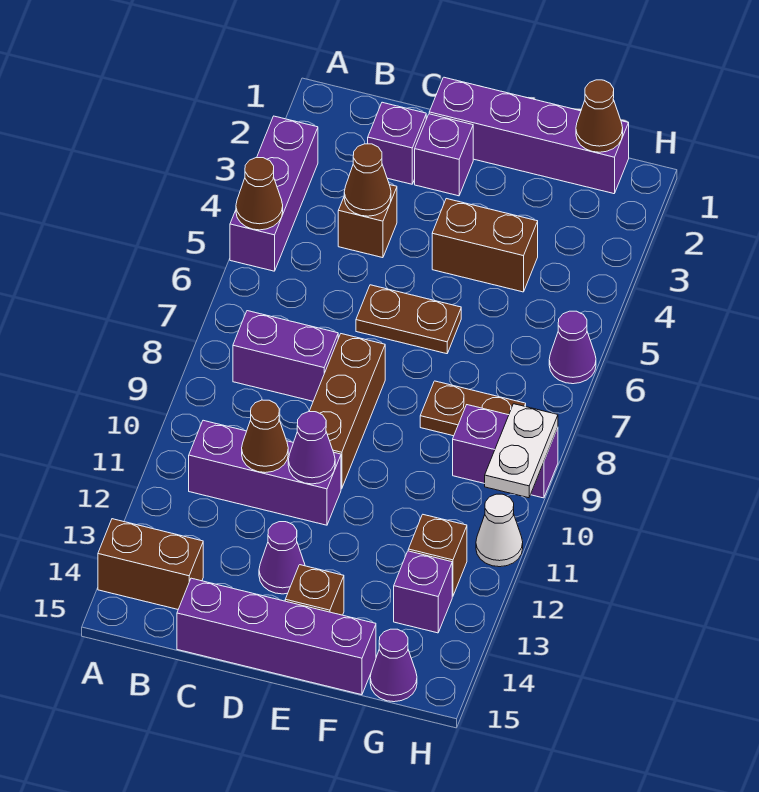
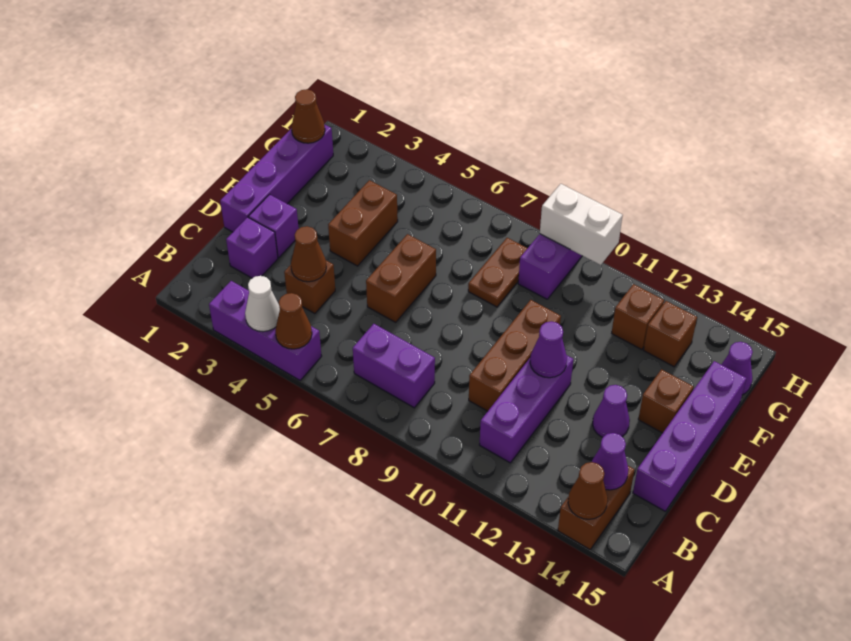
purple brick B8:C8 level 1 -> purple brick B7:B8 level 1
brown cone C11 level 2 -> brown cone A14 level 2
brown plate D6:E6 level 1 -> brown brick D6:E6 level 1
brown brick D8:D10 level 1 -> brown brick C10:E10 level 1
purple brick G13 level 1 -> brown brick G13 level 1
purple cone H6 level 1 -> purple cone B14 level 2
white plate H9:H10 level 2 -> white brick H9:H10 level 2
white cone H11 level 1 -> white cone A4 level 2

